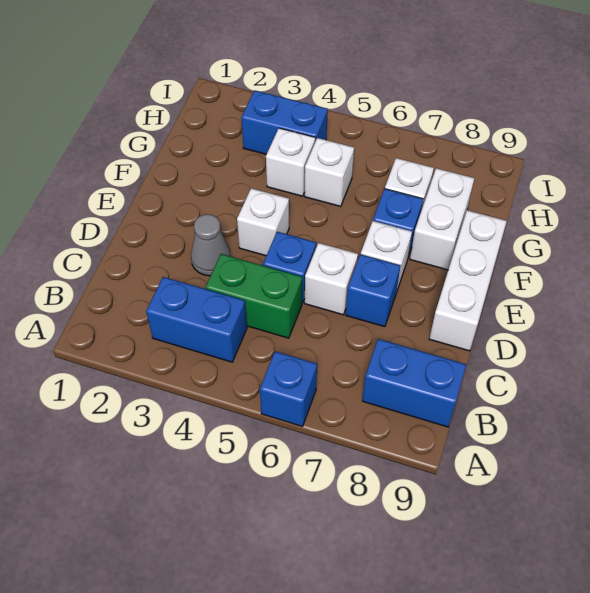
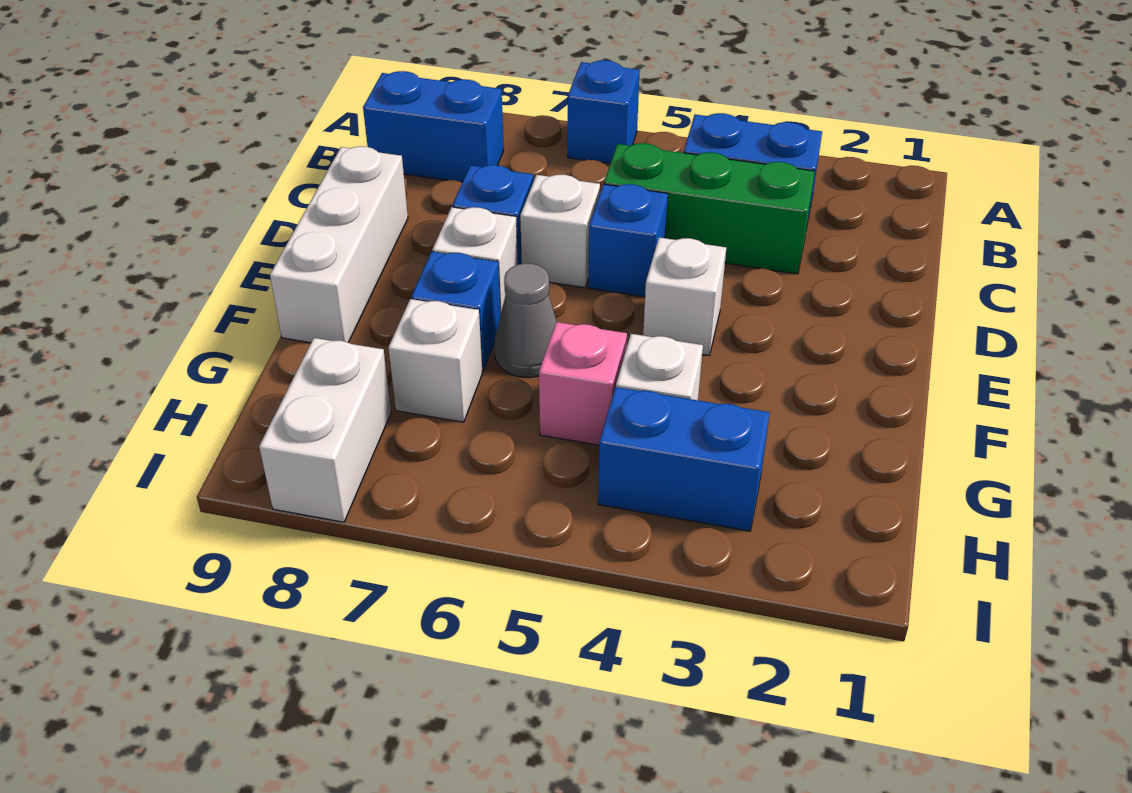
green brick C4:C5 level 1 -> green brick C3:C5 level 1
grey cone D3 level 1 -> grey cone F6 level 1
white brick F8:G8 level 1 -> white brick H8:I8 level 1
white brick G5 level 1 -> pink brick G5 level 1

